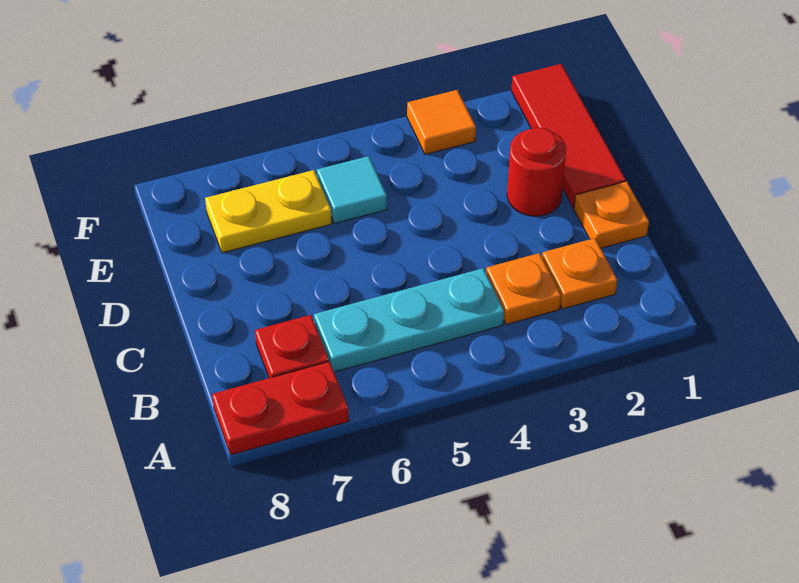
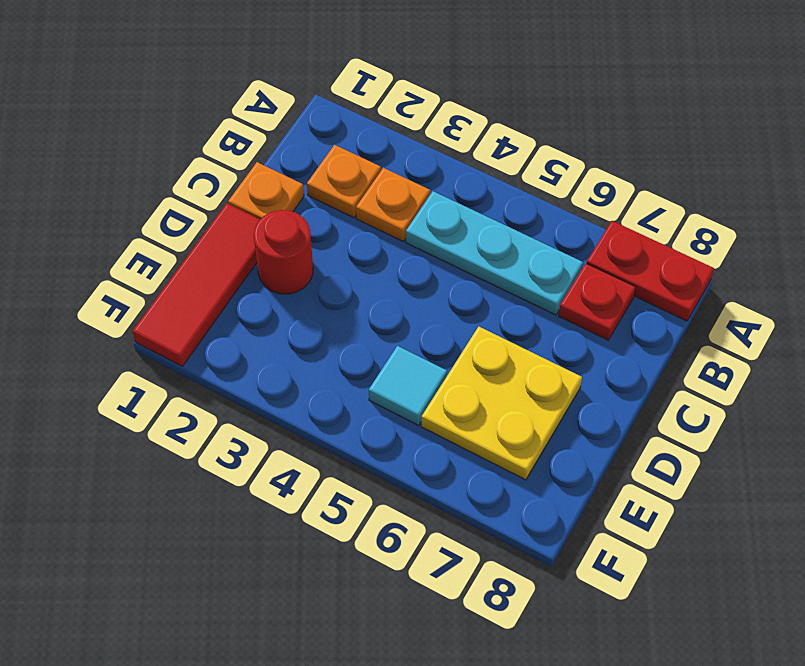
yellow plate E6:E7 level 1 -> yellow plate D6:E7 level 1
orange tile F3 level 1 -> none

